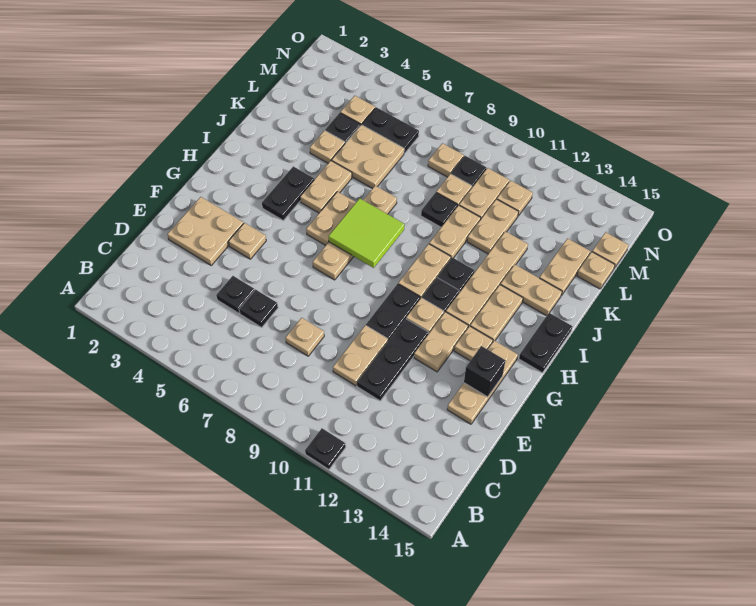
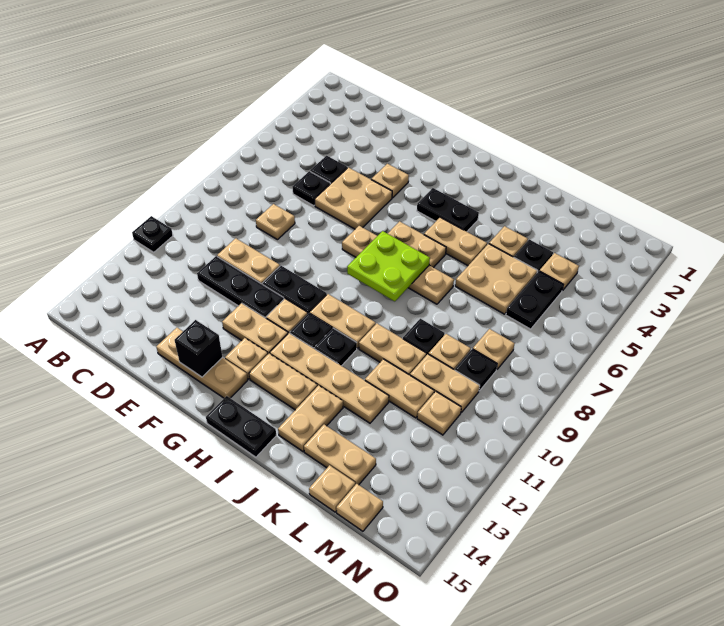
tan plate E2:F3 level 1 -> tan plate E5:F6 level 1
lime tile H7:I8 level 2 -> lime plate H7:I8 level 2

